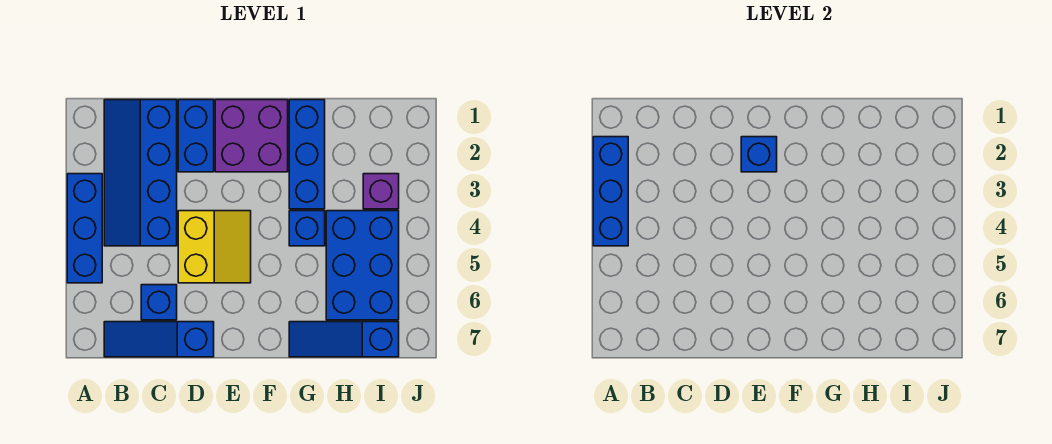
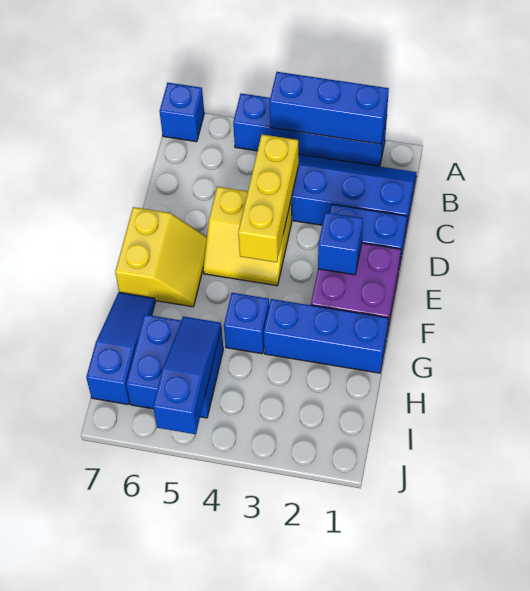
blue brick A3:A5 level 1 -> blue brick A2:A5 level 1
blue slope B7:D7 level 1 top D -> blue slope H5:J5 level 2 top J
none -> yellow brick C4:E4 level 2
blue brick C6 level 1 -> blue brick A7 level 1
none -> yellow slope E6:F7 level 1 top 7
blue brick H4:I6 level 1 -> blue brick H5:I6 level 1
purple brick I3 level 1 -> none

